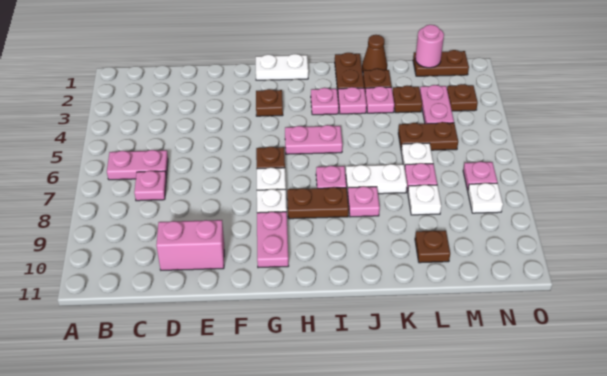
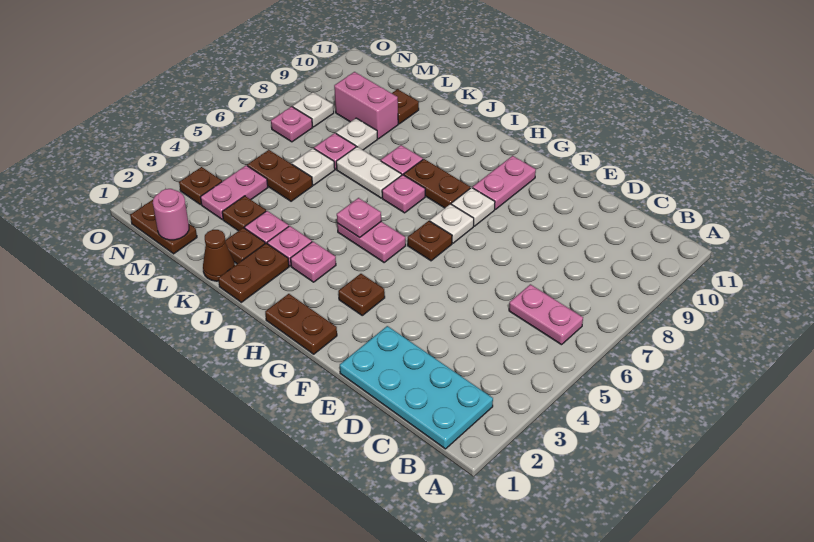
none -> cyan plate B1:E2 level 1
pink plate C7 level 1 -> pink plate I5 level 2
pink brick D10:E10 level 1 -> pink brick L9:M9 level 1
white plate G1:H1 level 1 -> brown plate G1:H1 level 1

